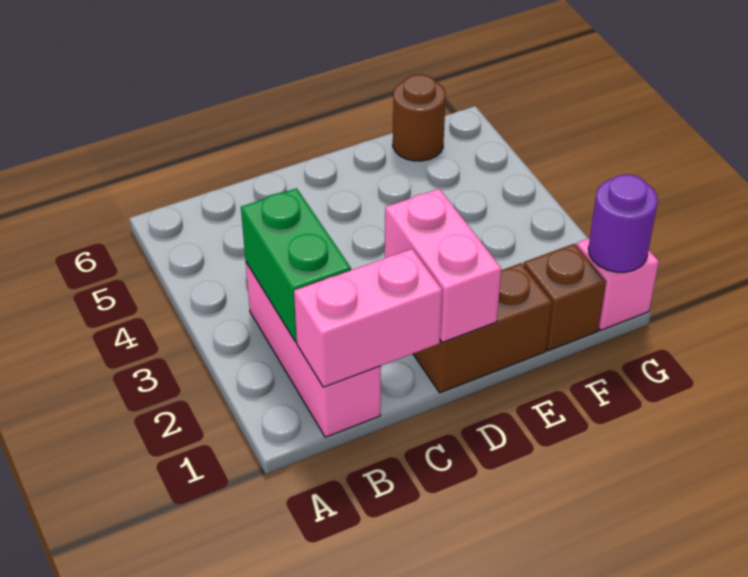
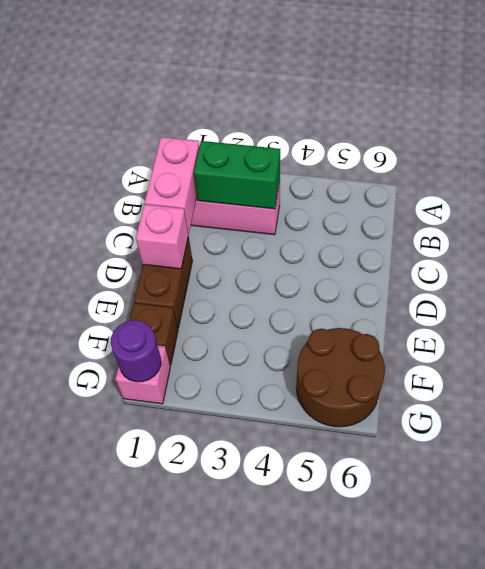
pink brick D1:D2 level 2 -> pink brick D1 level 2
brown round brick F6 level 1 -> brown round brick F5:G6 level 1

